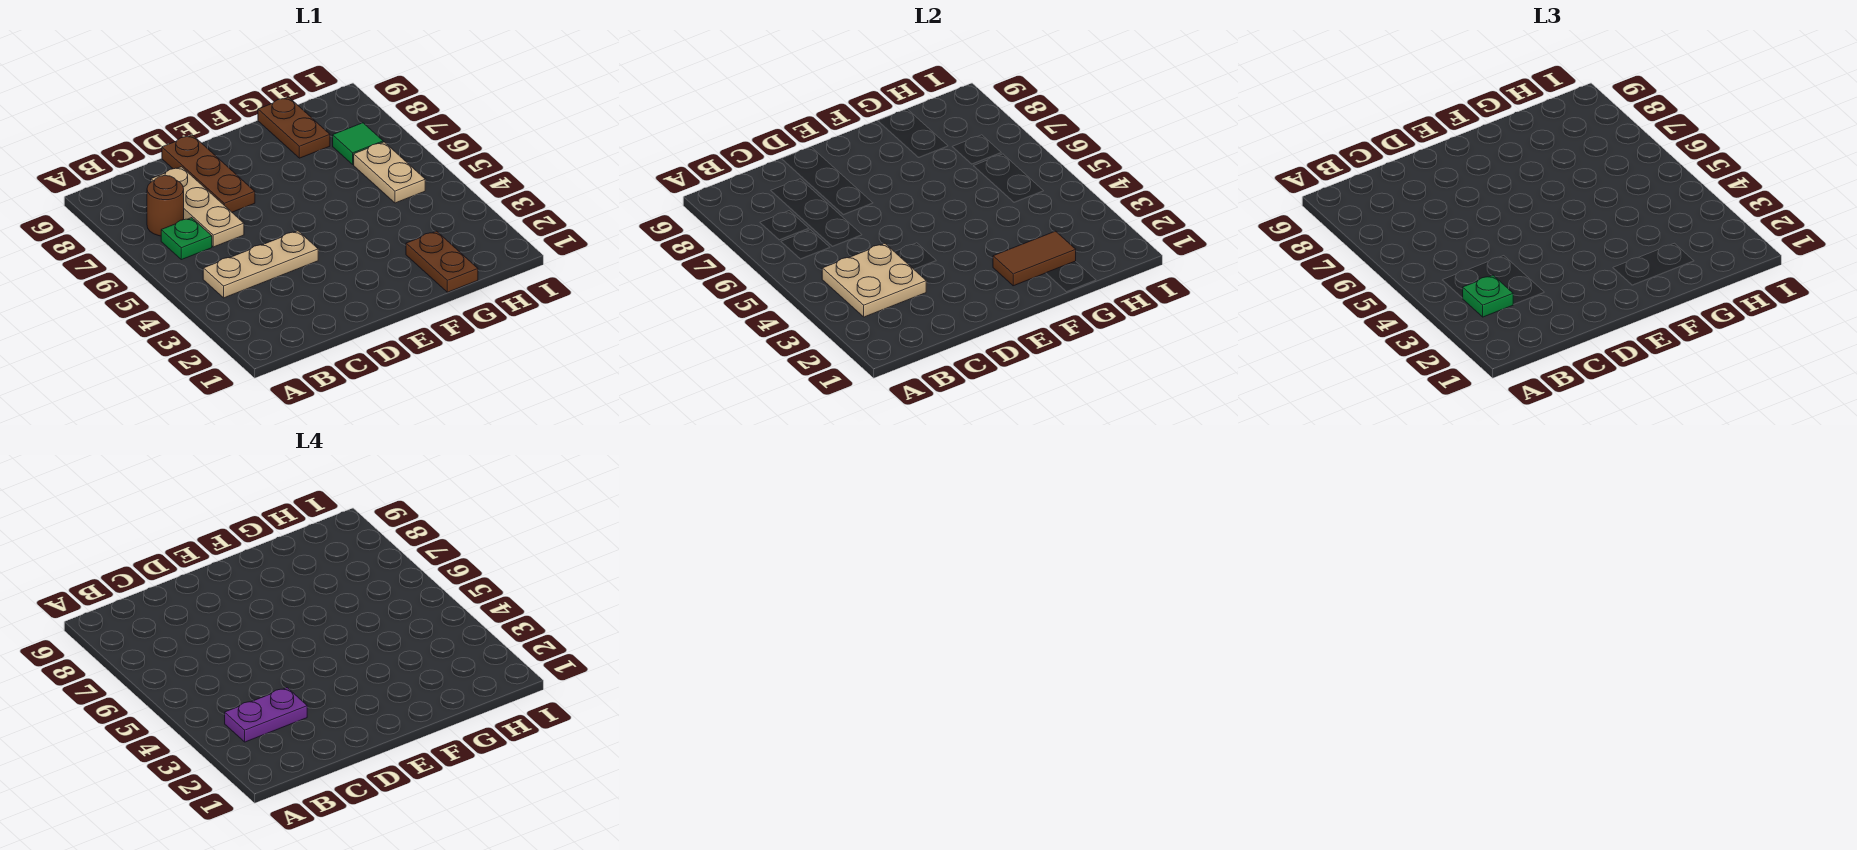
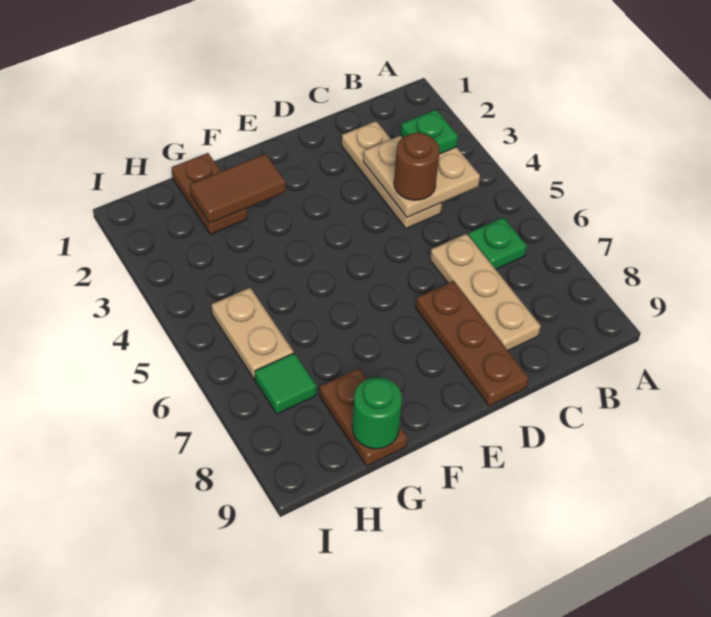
purple plate B3:C3 level 4 -> none
tan plate B4:D4 level 1 -> tan plate C2:C4 level 1
brown round brick B7 level 1 -> brown round brick C4 level 3
none -> green round brick G9 level 2

